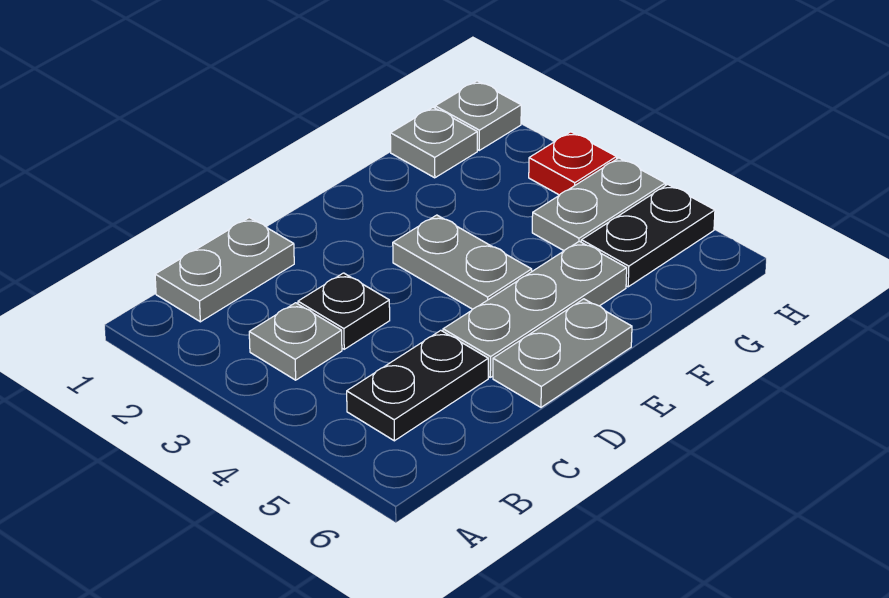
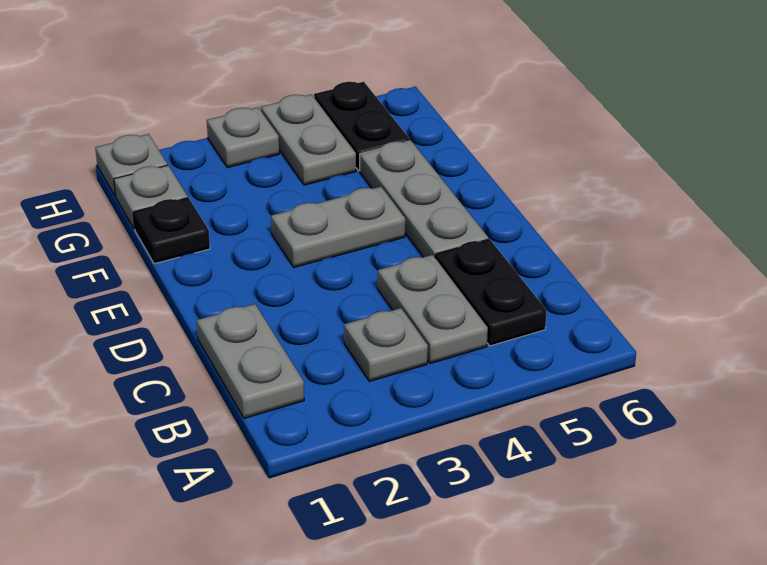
black plate C3 level 1 -> black plate F1 level 1
grey plate D6:E6 level 1 -> grey plate B4:C4 level 1
red plate H3 level 1 -> grey plate H3 level 1

